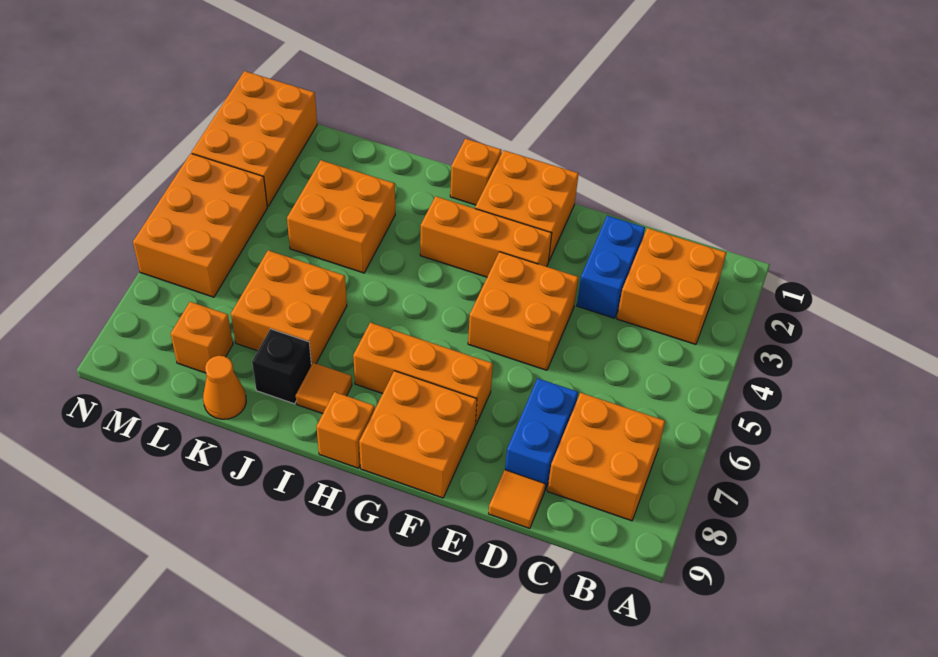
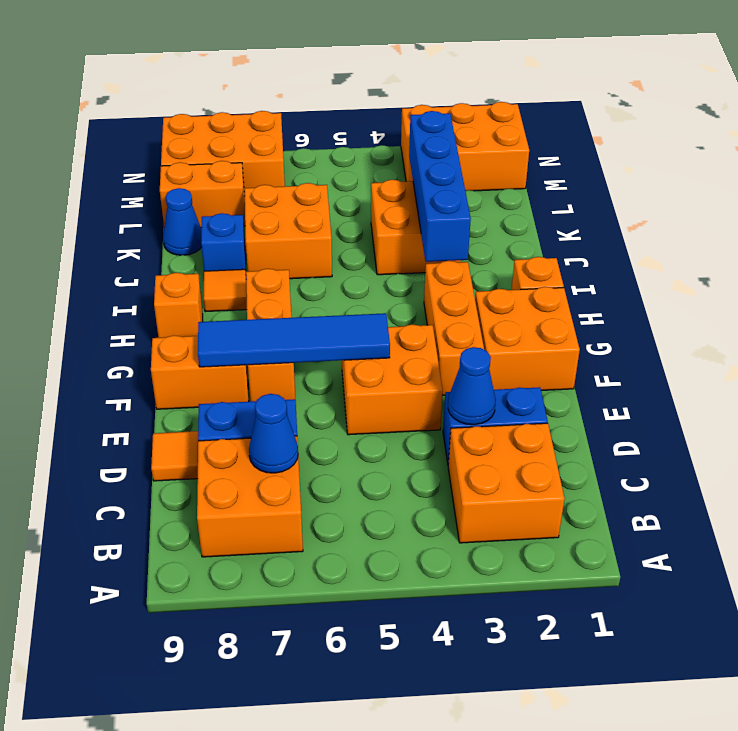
none -> blue cone C7 level 2
none -> blue cone D3 level 2
none -> blue tile F5:F8 level 2
orange brick F8:G9 level 1 -> orange brick F8:F9 level 1
none -> blue brick I3:L3 level 2
black brick J8 level 1 -> blue brick J8 level 1
orange cone K9 level 1 -> blue cone K9 level 1
orange brick L8 level 1 -> orange brick L8:L9 level 1
orange brick M4:N6 level 1 -> orange brick M7:N9 level 1

